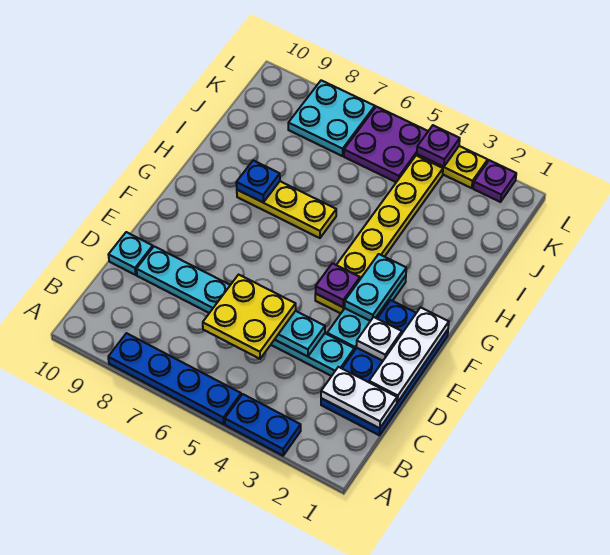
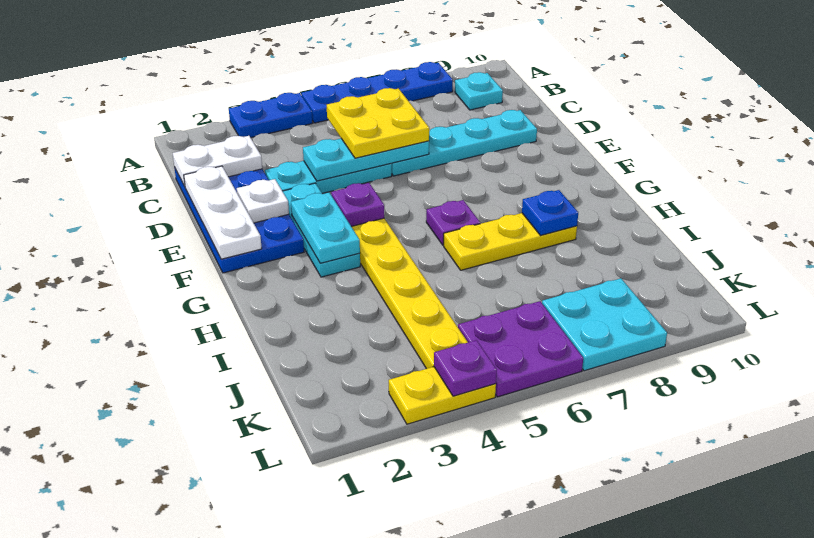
cyan plate D10 level 1 -> cyan plate B9 level 1
purple plate L2 level 1 -> purple plate G6 level 1

